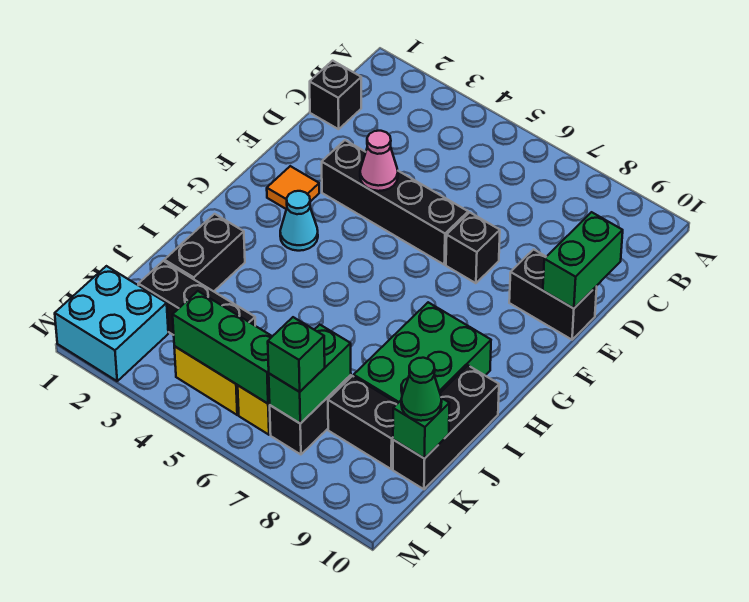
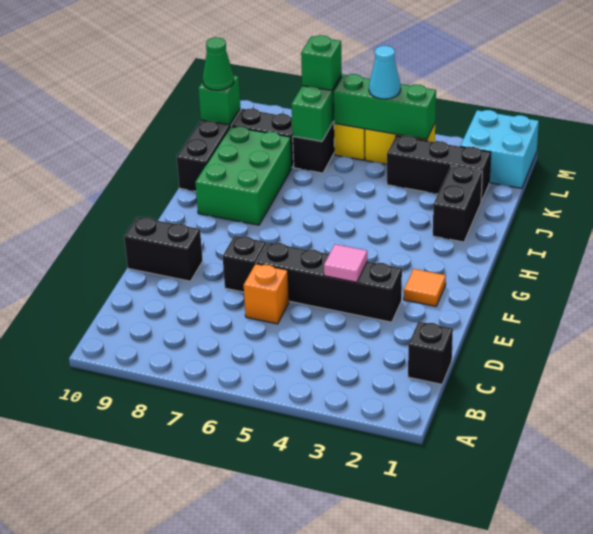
none -> orange brick D6 level 1
green brick D10:E10 level 2 -> none
pink cone E4 level 2 -> pink tile E4 level 2
cyan cone G3 level 1 -> cyan cone L5 level 3

